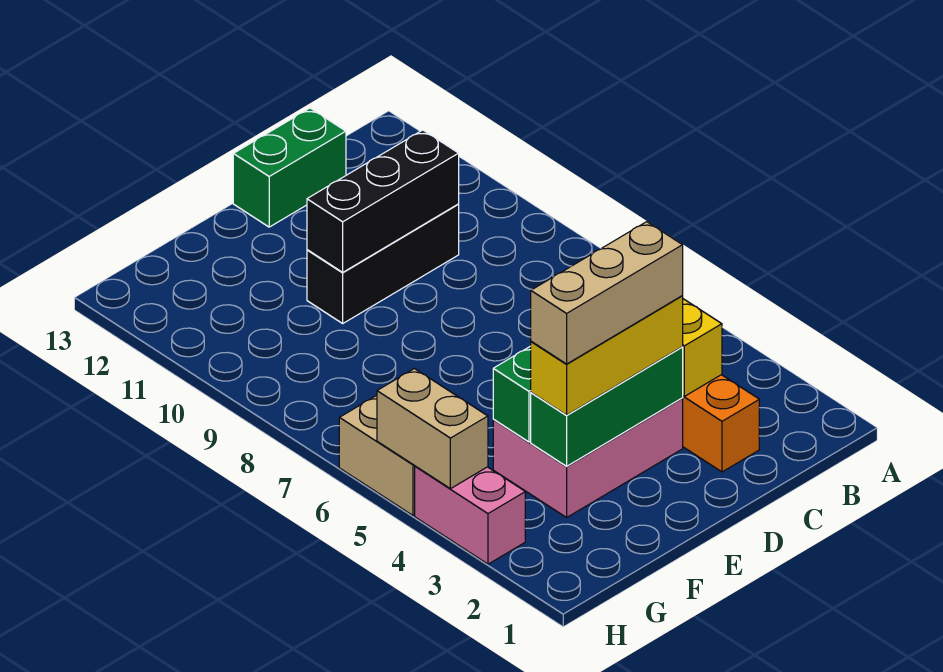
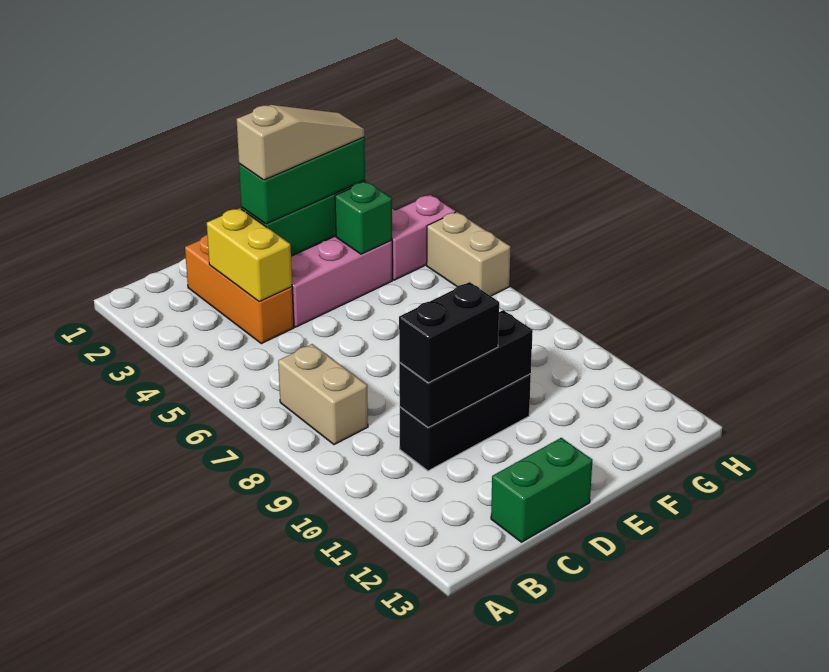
none -> black brick C10:D10 level 3
yellow brick D3:F3 level 3 -> green brick D3:F3 level 3
tan brick D3:F3 level 4 -> tan slope D3:F3 level 4 top D
pink brick H3:H4 level 1 -> pink brick G4:H4 level 1
tan brick H4:H5 level 2 -> tan brick B7:B8 level 1

